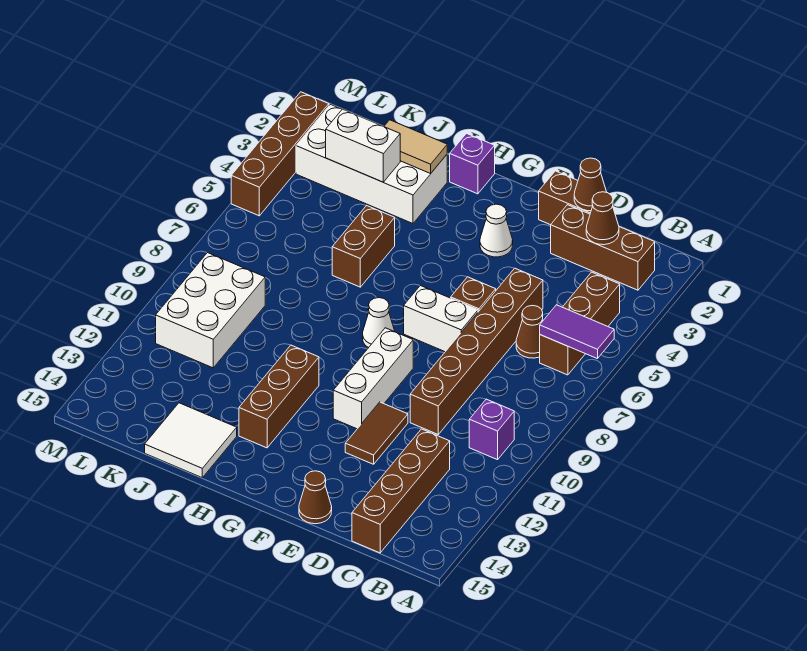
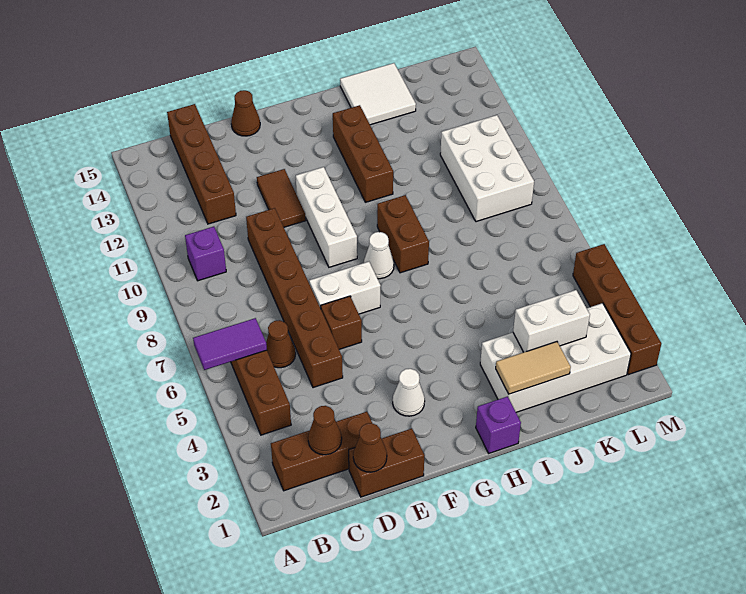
brown brick I5:I6 level 1 -> brown brick H8:H9 level 1

